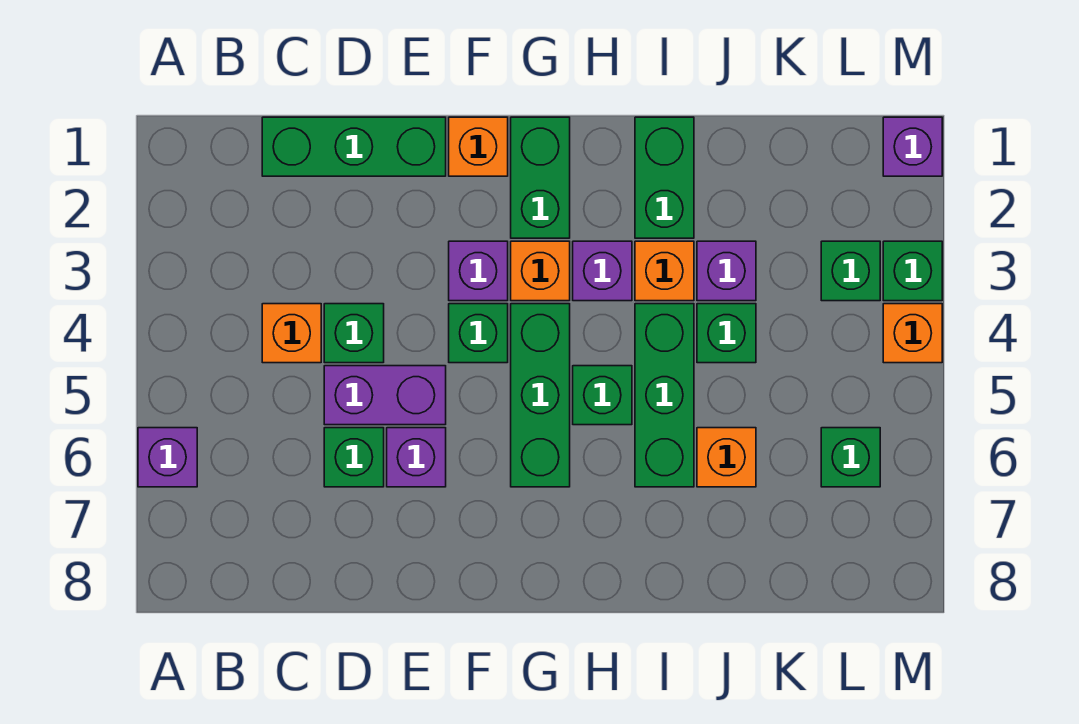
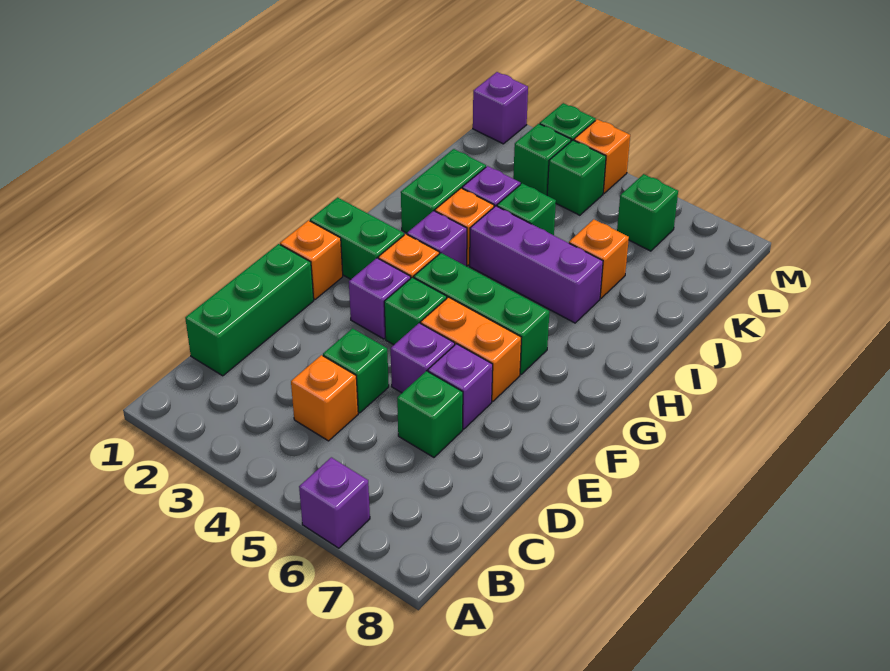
purple brick D5:E5 level 1 -> purple brick E5 level 1
none -> orange brick F5:F6 level 1
green brick H5 level 1 -> green brick L4 level 1
green brick I1:I2 level 1 -> green brick I2:J2 level 1
green brick I4:I6 level 1 -> purple brick I4:I6 level 1

